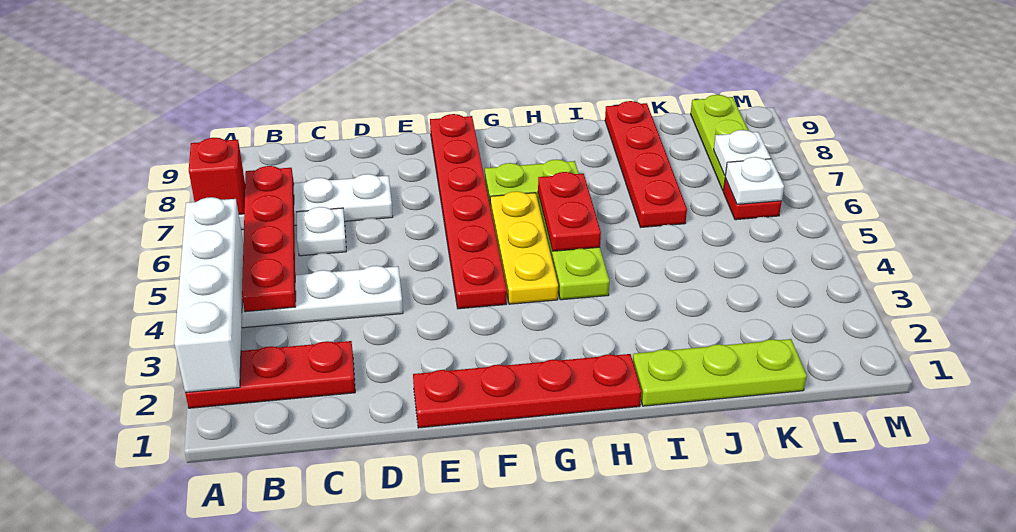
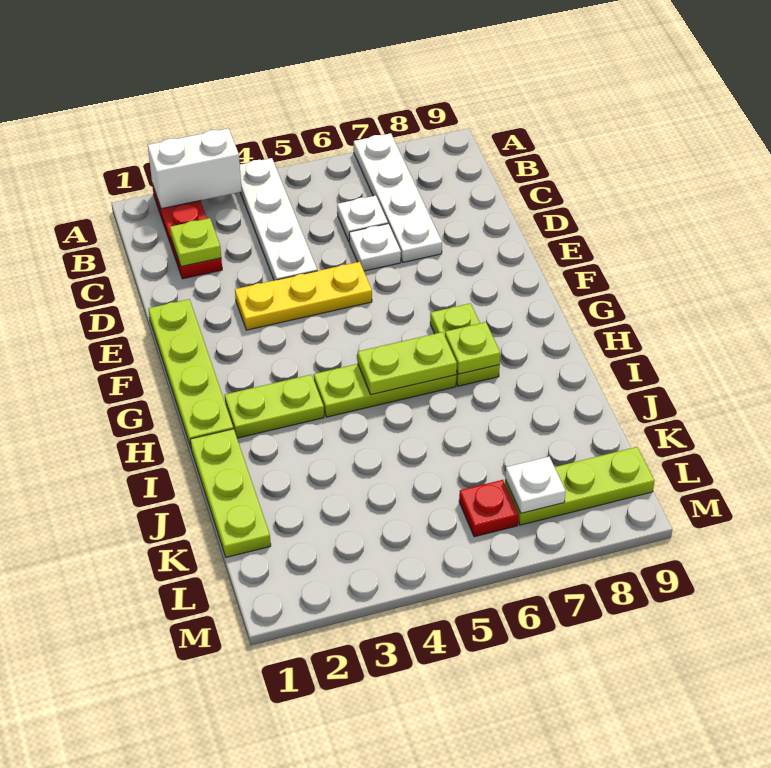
white brick A2:A5 level 2 -> white brick A2:A3 level 2
red brick A7 level 2 -> none
red plate B4:B7 level 2 -> none
none -> lime plate C2 level 2
red plate E1:H1 level 1 -> lime plate E1:H1 level 1
red plate F4:F9 level 1 -> none
yellow plate G4:G6 level 1 -> yellow plate E3:E5 level 1
none -> lime plate H2:H3 level 1
red plate H5:H6 level 2 -> lime plate H5:H6 level 2
none -> lime plate H7 level 2
red plate J6:J9 level 1 -> none
white plate L6 level 2 -> white plate D6 level 1

